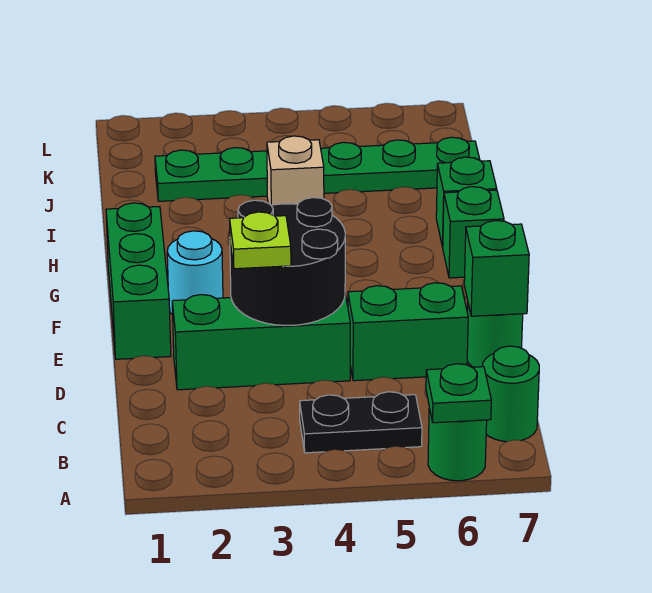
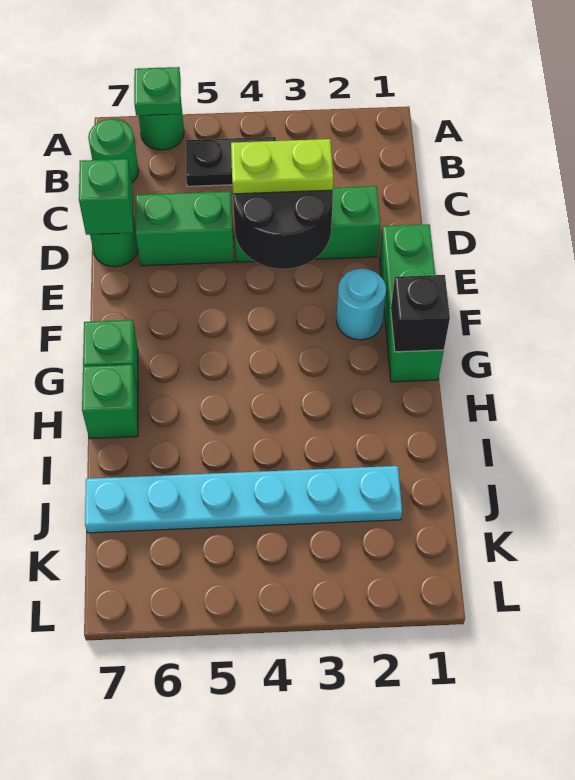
lime plate D3 level 3 -> lime plate D3:D4 level 3
none -> black brick G1 level 2
tan brick I4 level 1 -> none
green plate J2:J7 level 1 -> cyan plate J2:J7 level 1

